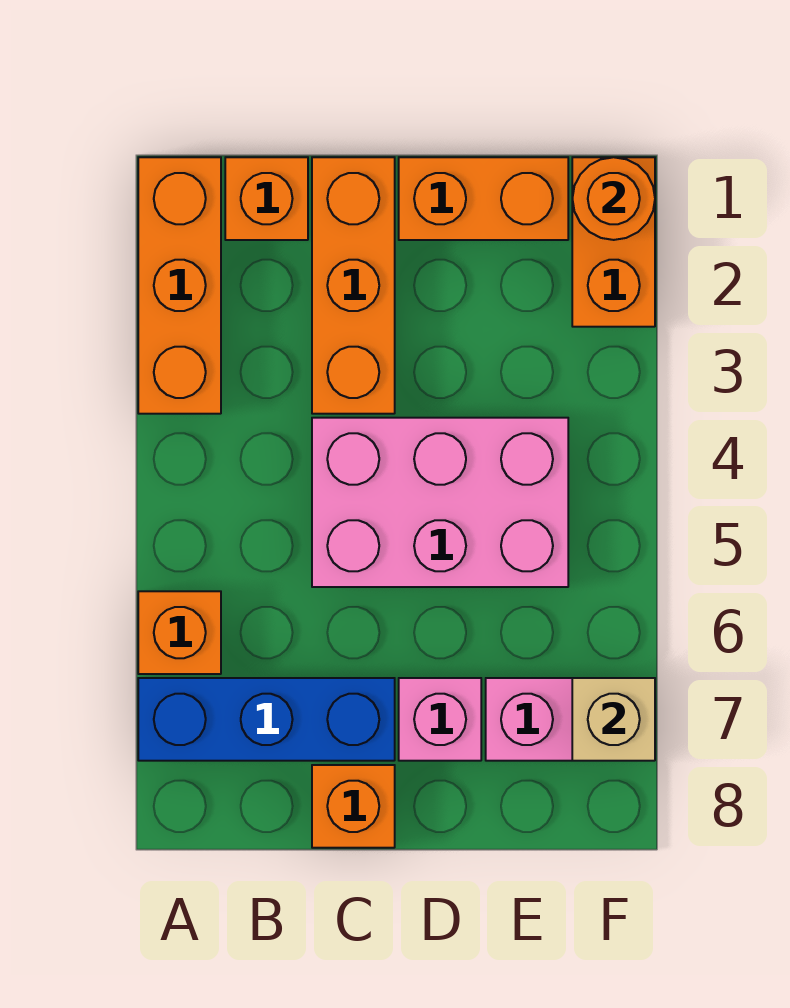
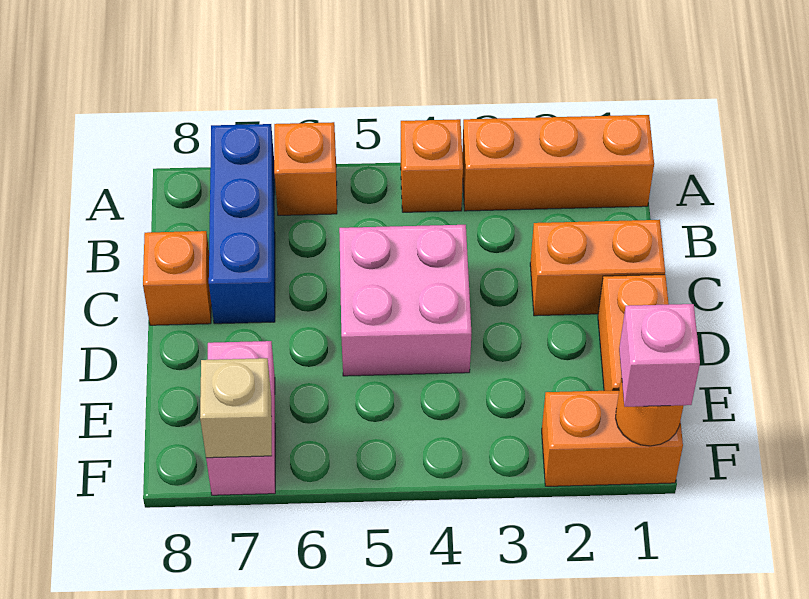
orange brick B1 level 1 -> orange brick A4 level 1
orange brick C1:C3 level 1 -> orange brick C1:C2 level 1
pink brick C4:E5 level 1 -> pink brick C4:D5 level 1
pink brick D7 level 1 -> pink brick F1 level 3

